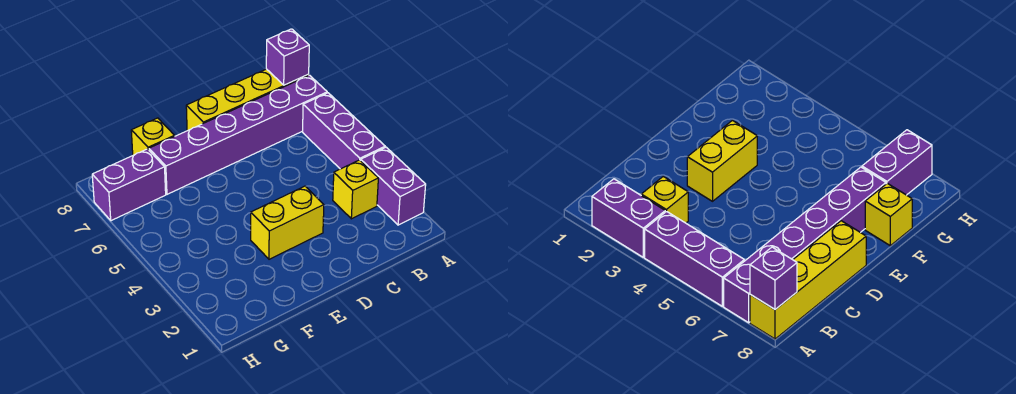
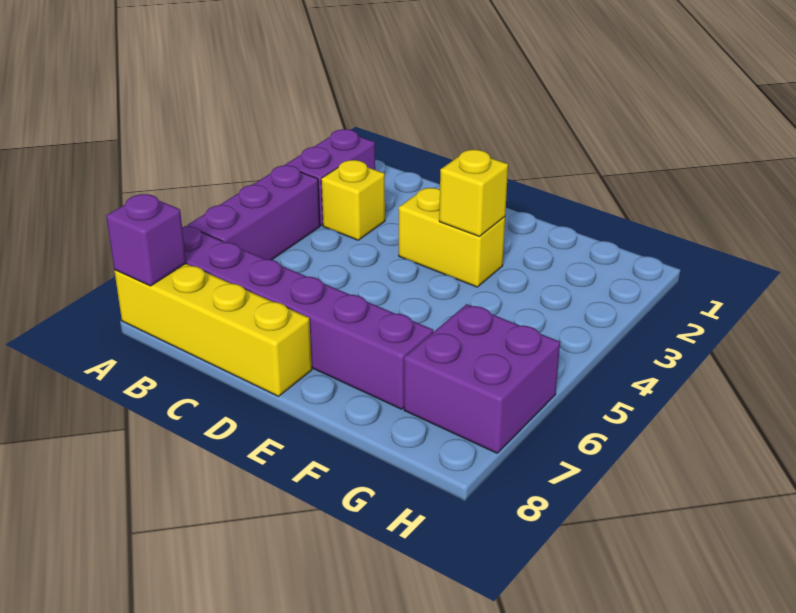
yellow brick F8 level 1 -> yellow brick E3 level 2
purple brick G7:H7 level 1 -> purple brick G6:H7 level 1

